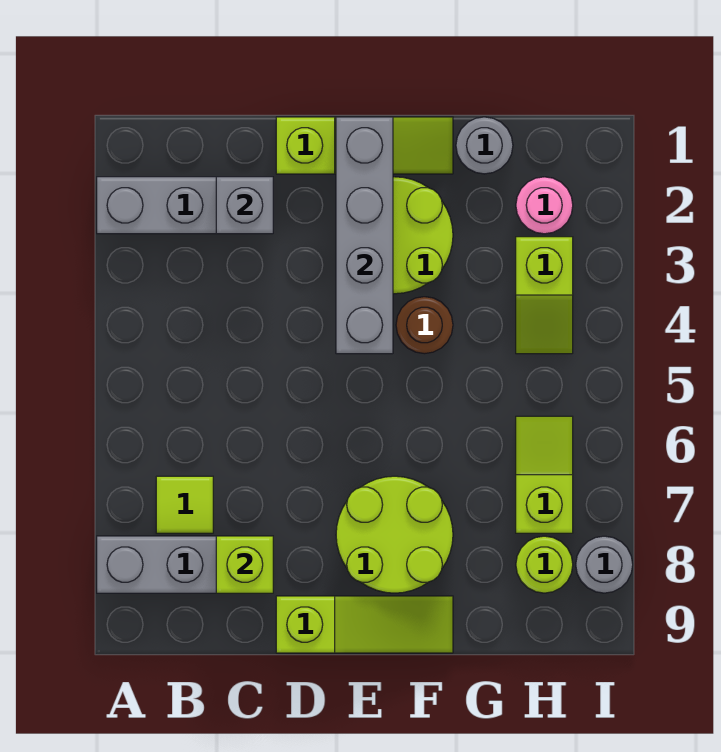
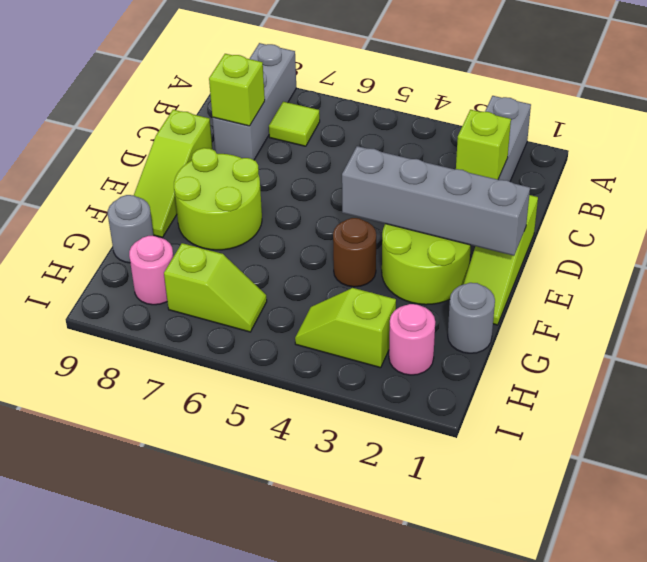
grey brick C2 level 2 -> lime brick C2 level 2
lime round brick H8 level 1 -> pink round brick H8 level 1
grey round brick I8 level 1 -> grey round brick G9 level 1

